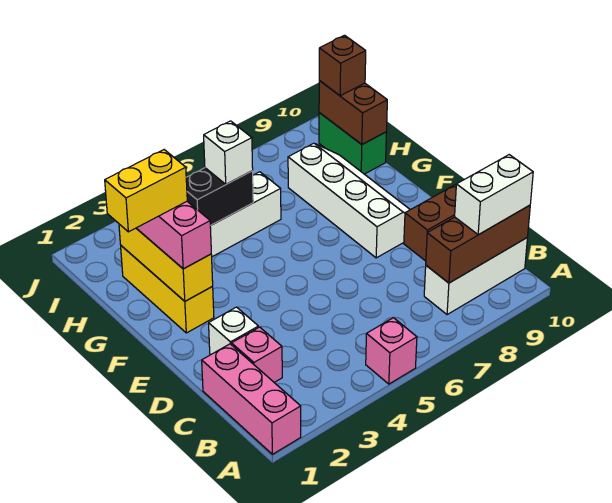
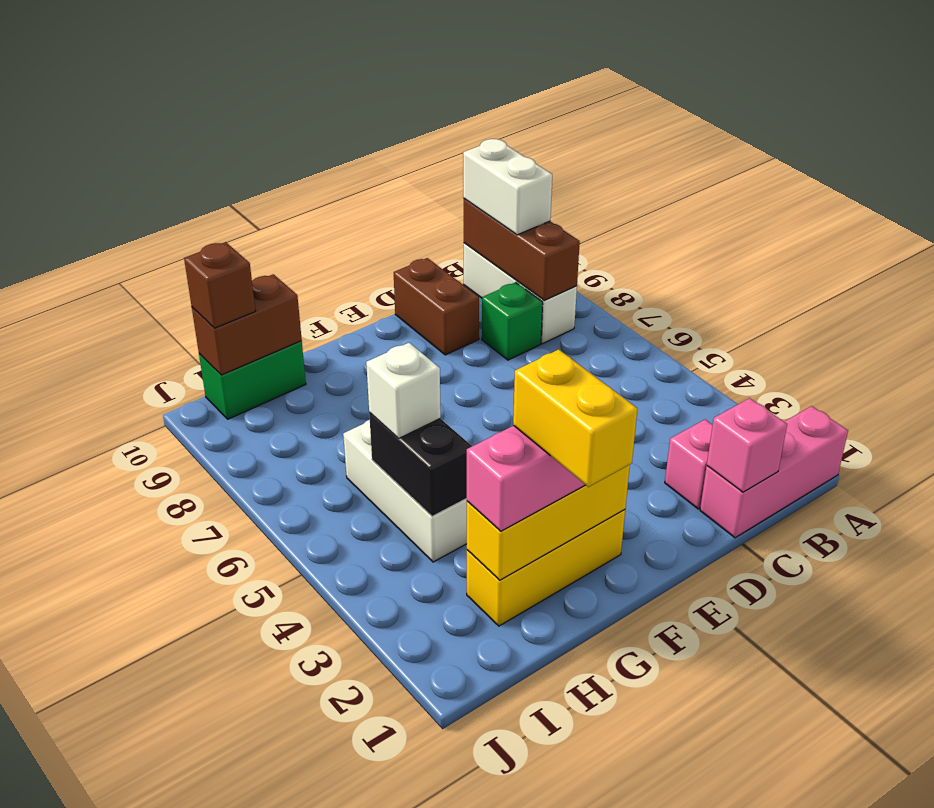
pink brick A5 level 1 -> pink brick C1 level 2
none -> green brick C8 level 1
white brick D2 level 1 -> none
white slope E8:H9 level 1 top 8 -> none

